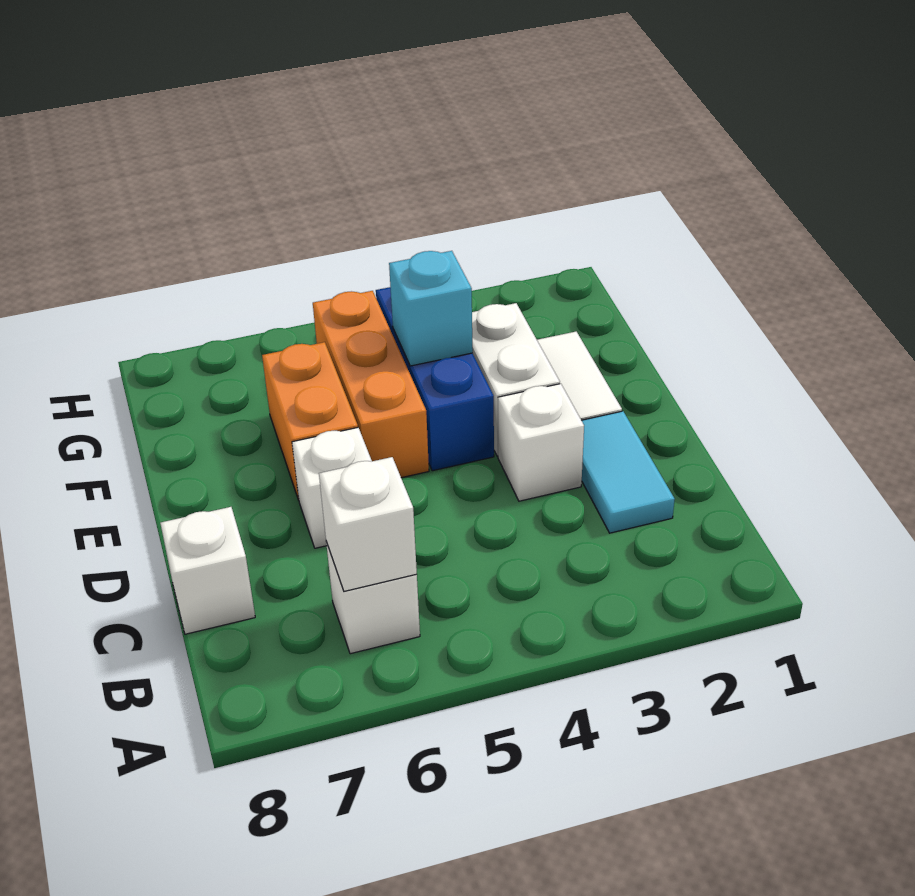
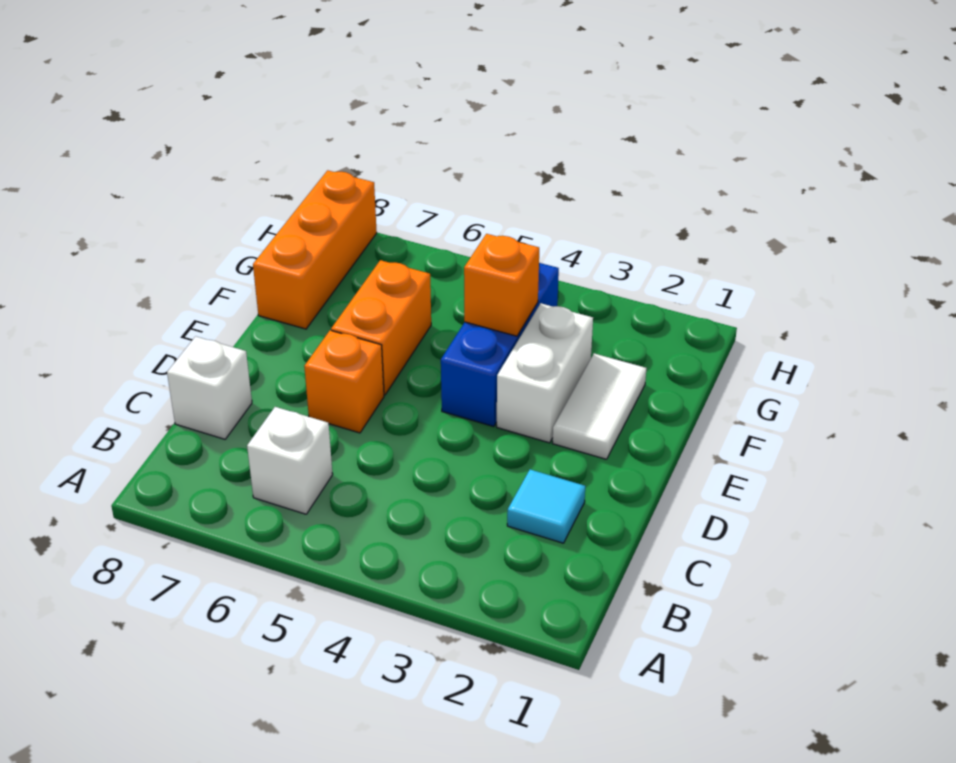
white brick B6 level 2 -> none
cyan tile C2:D2 level 1 -> cyan tile C2 level 1
white brick D3 level 1 -> none
white brick D6 level 1 -> orange brick D6 level 1
orange brick E5:G5 level 1 -> orange brick F8:H8 level 1
cyan brick F4 level 2 -> orange brick F4 level 2

